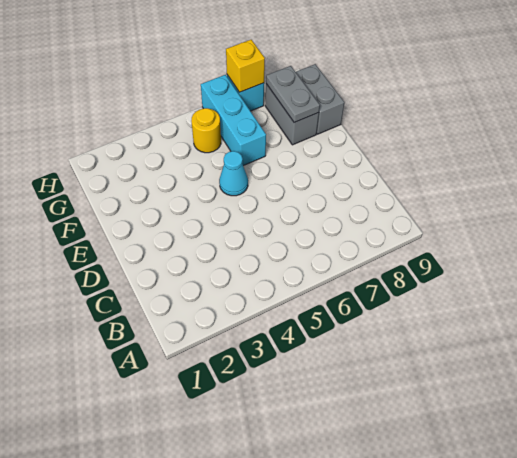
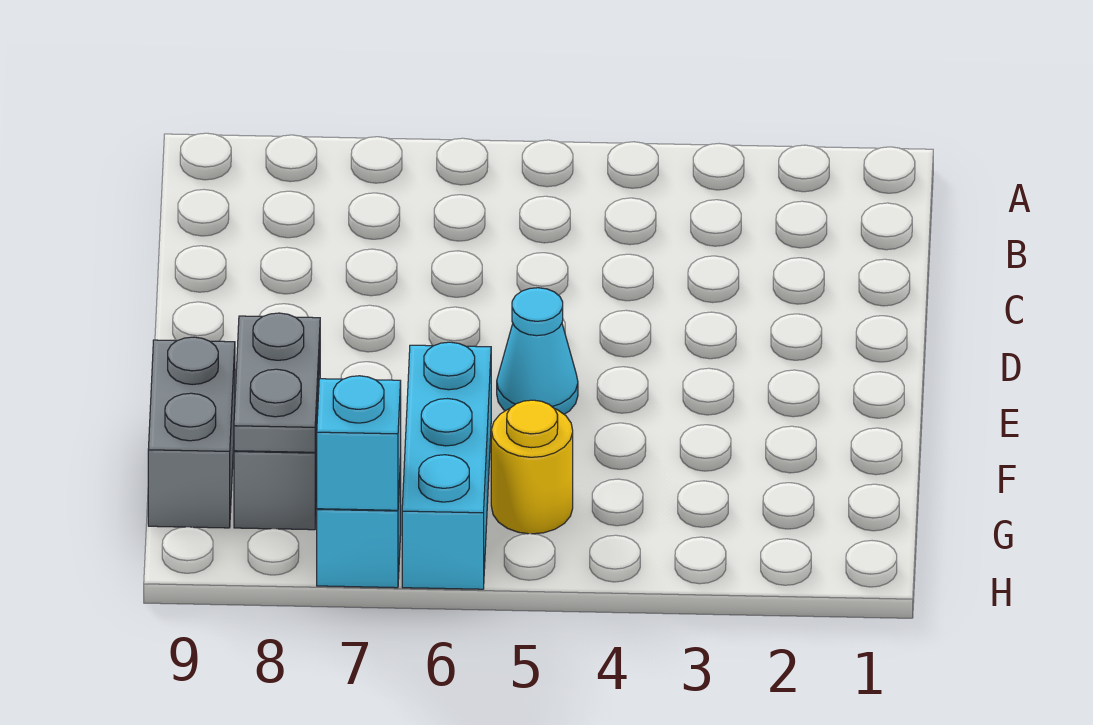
yellow brick H7 level 2 -> cyan brick H7 level 2

